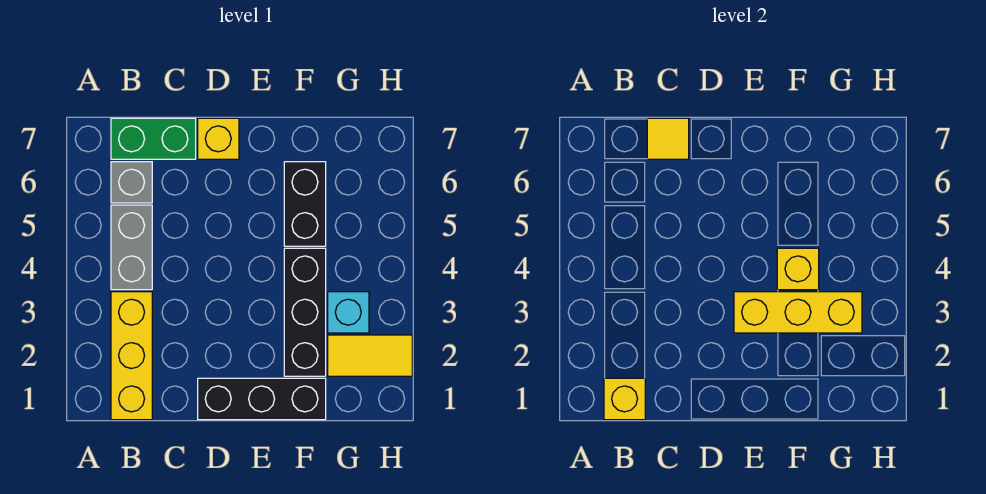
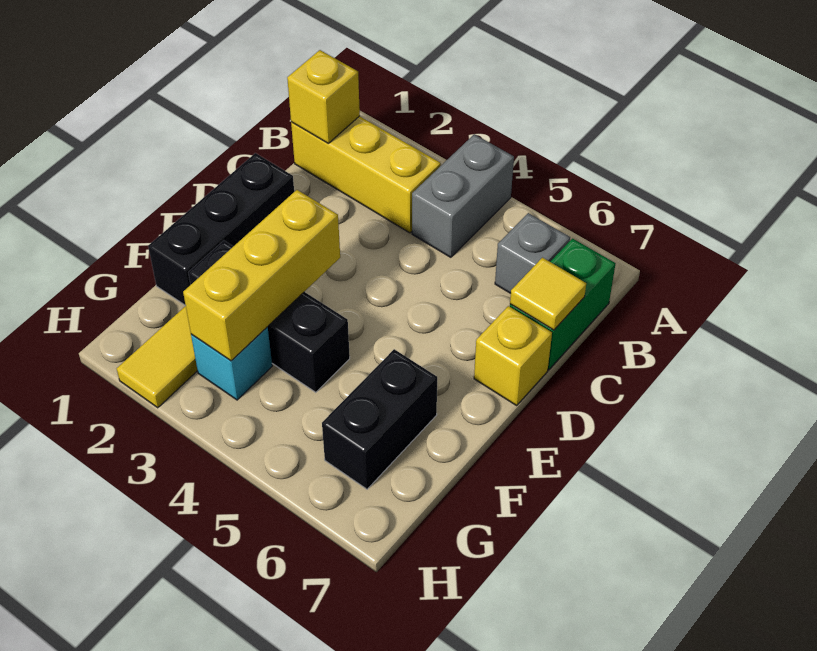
grey brick B4:B5 level 1 -> grey brick A4:B4 level 1
yellow brick F4 level 2 -> none
black brick F5:F6 level 1 -> black brick F6:G6 level 1

